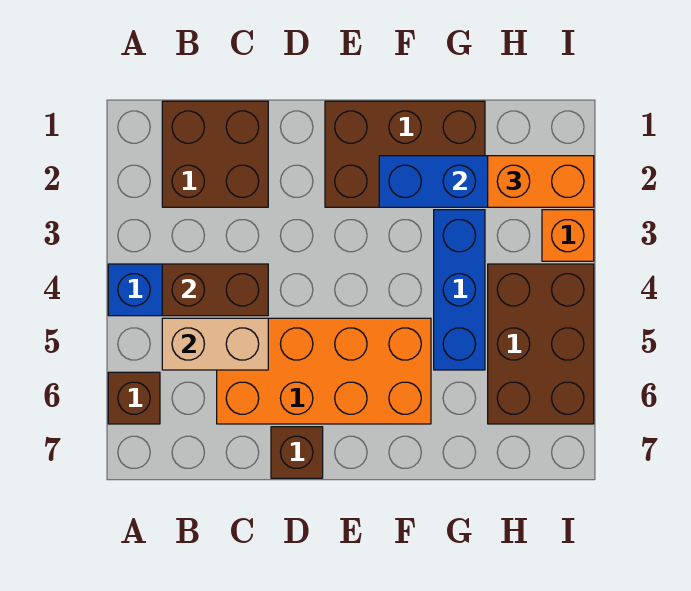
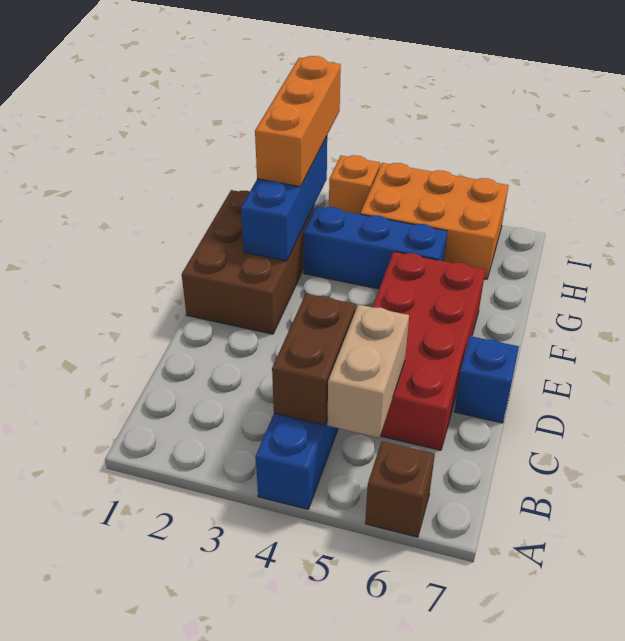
brown brick B1:C2 level 1 -> none
orange brick C5:F6 level 1 -> red brick C5:F6 level 1
brown brick D7 level 1 -> blue brick D7 level 1
orange brick H2:I2 level 3 -> orange brick G2:I2 level 3
brown brick H4:I6 level 1 -> orange brick H4:I6 level 1

